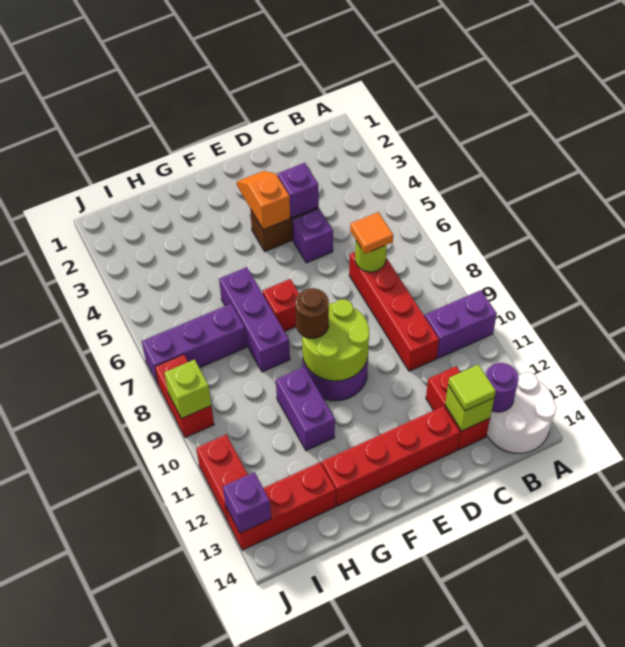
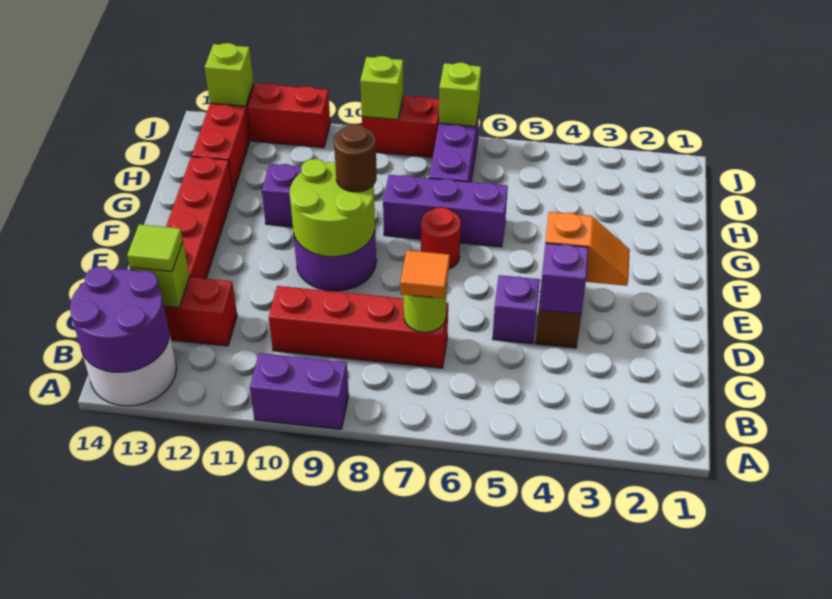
purple brick A10:B10 level 1 -> purple brick A9:A10 level 1
purple round brick B13 level 2 -> purple round brick A13:B14 level 2
red brick F7 level 1 -> red round brick F7 level 1
none -> lime brick J7 level 2
purple brick J13 level 2 -> lime brick J13 level 2

